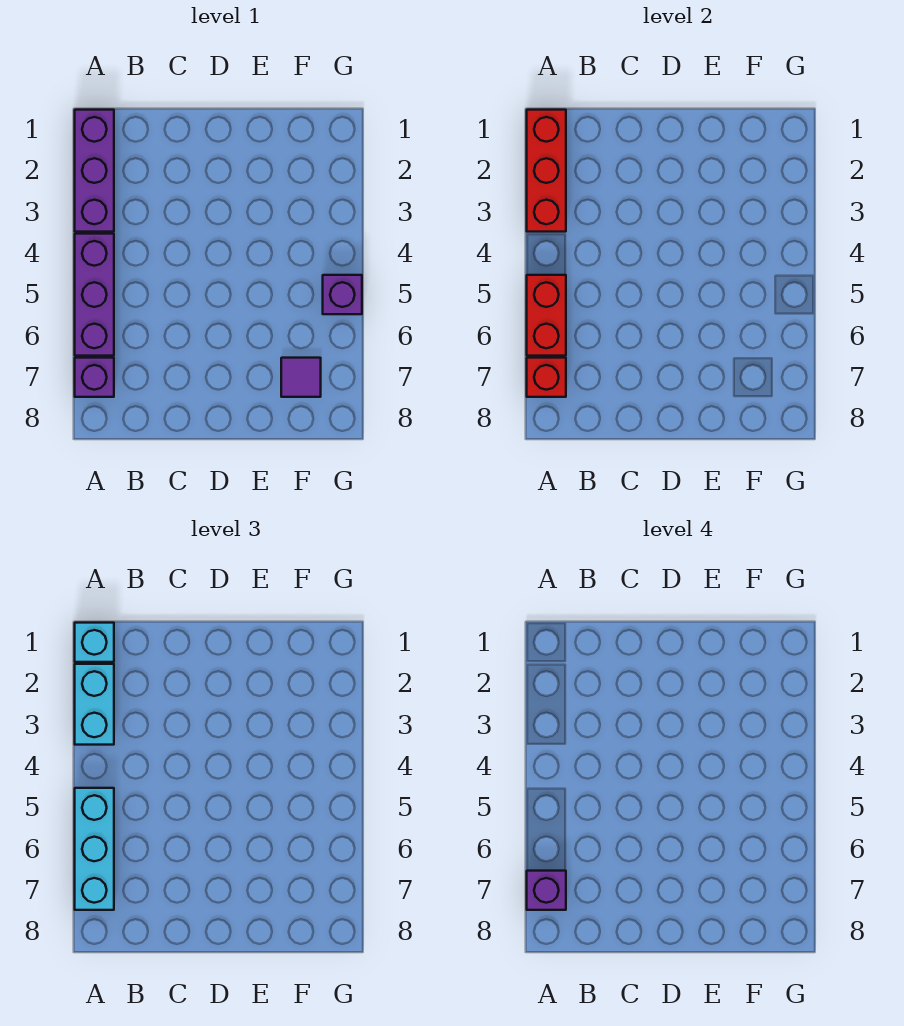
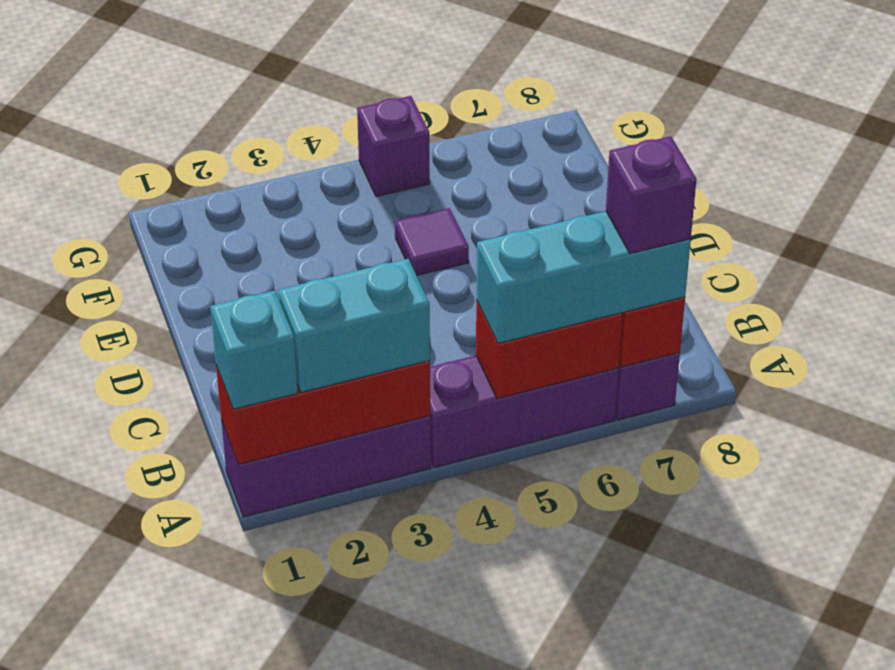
purple tile F7 level 1 -> purple tile E5 level 1

